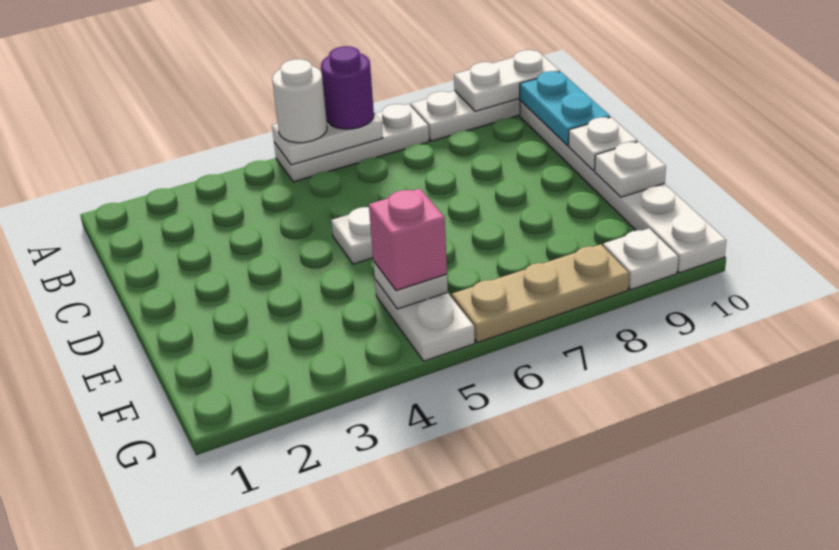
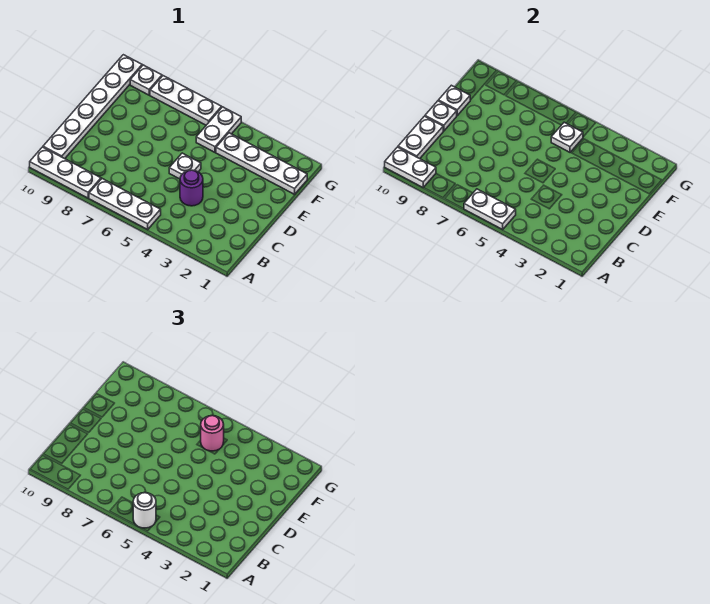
purple round brick A6 level 3 -> purple round brick C4 level 1
cyan plate B10:C10 level 2 -> white plate B10:C10 level 2
none -> white plate F1:F4 level 1
pink brick F5 level 3 -> pink round brick F5 level 3
tan plate G6:G8 level 1 -> white plate G6:G8 level 1

